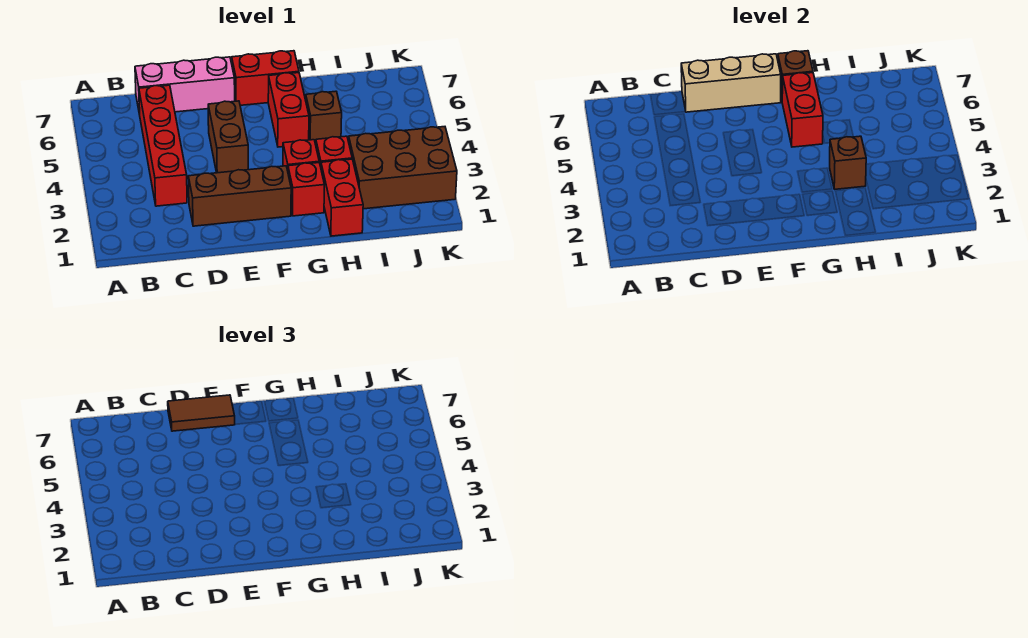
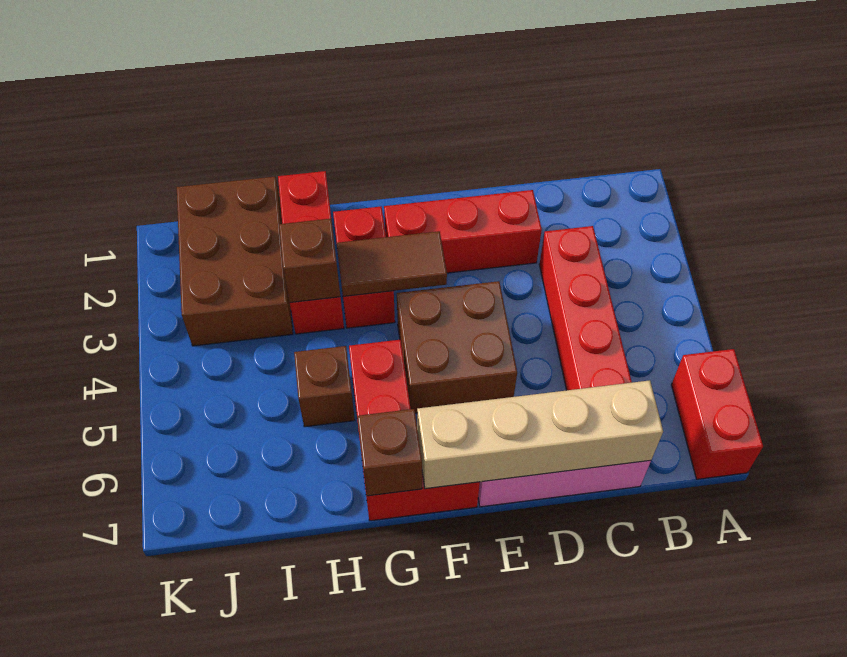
brown brick D2:F2 level 1 -> red brick D2:F2 level 1
tan brick D7:F7 level 2 -> tan brick C7:F7 level 2
brown tile D7:E7 level 3 -> brown tile F3:G3 level 2
brown brick E4:E5 level 1 -> brown brick E4:F5 level 1
red brick G5:G6 level 2 -> red brick A6:A7 level 1
brown brick I2:K3 level 1 -> brown brick I1:J3 level 1

